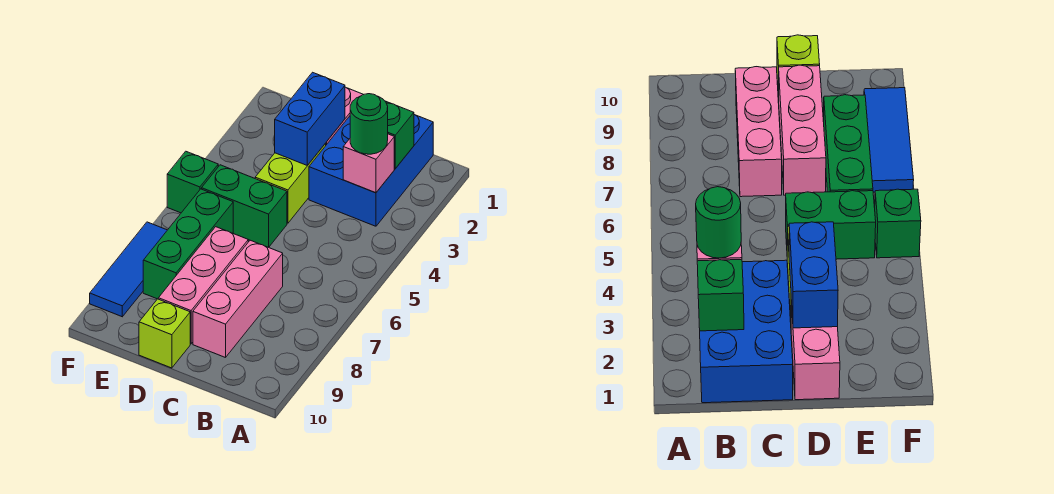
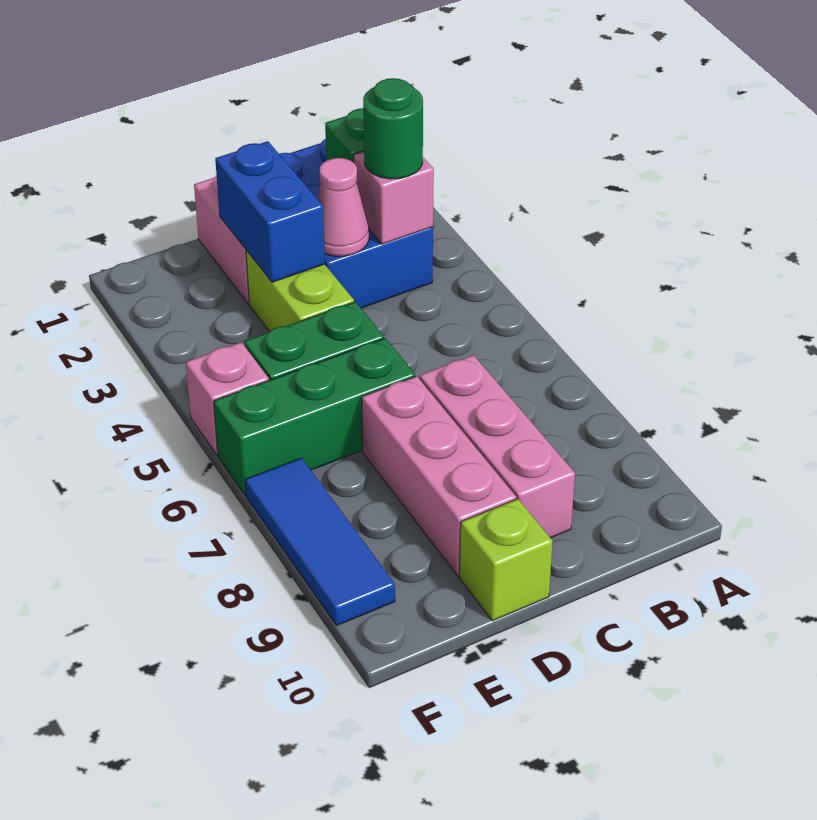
none -> pink cone C3 level 2
green brick E6:E8 level 1 -> green brick D6:F6 level 1
green brick F5 level 1 -> pink brick F5 level 1

